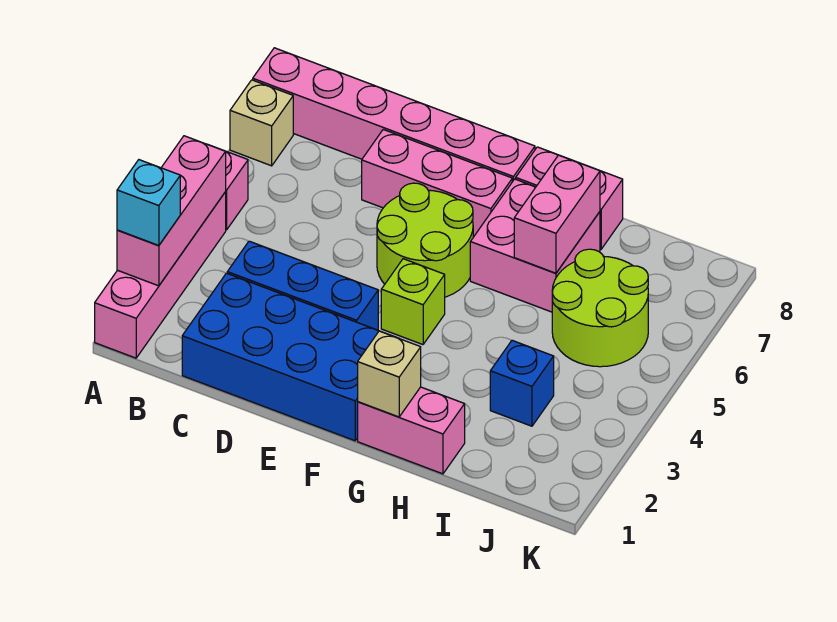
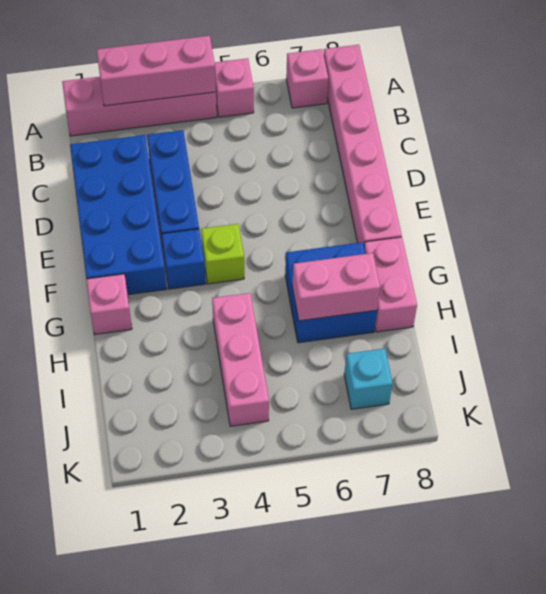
cyan brick A2 level 3 -> cyan brick J7 level 1
tan brick A7 level 1 -> pink brick A7 level 1
pink brick D7:F7 level 1 -> pink brick H4:J4 level 1
lime round brick E5:F6 level 1 -> none
pink brick G1:H1 level 1 -> pink brick G1 level 1
tan brick G1 level 2 -> none
pink brick G6:H7 level 1 -> blue brick G6:H7 level 1
blue brick I3 level 1 -> blue brick F3 level 1
lime round brick I5:J6 level 1 -> none

